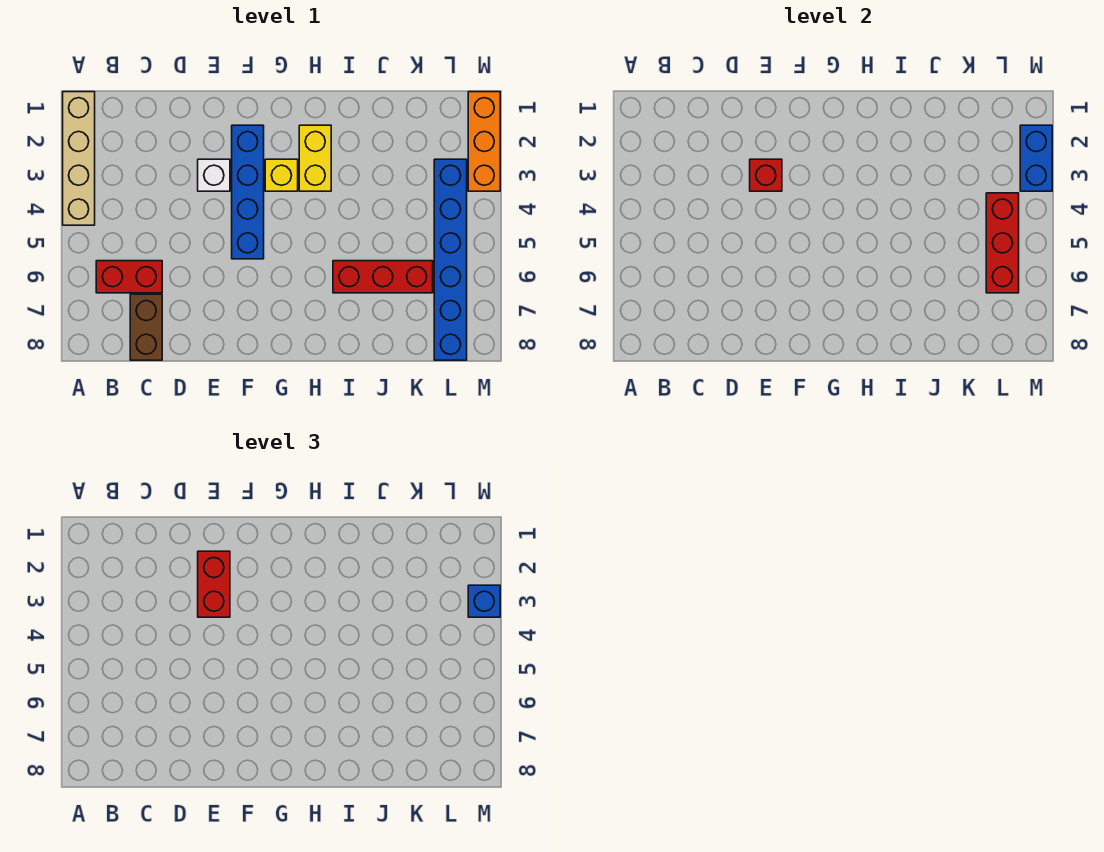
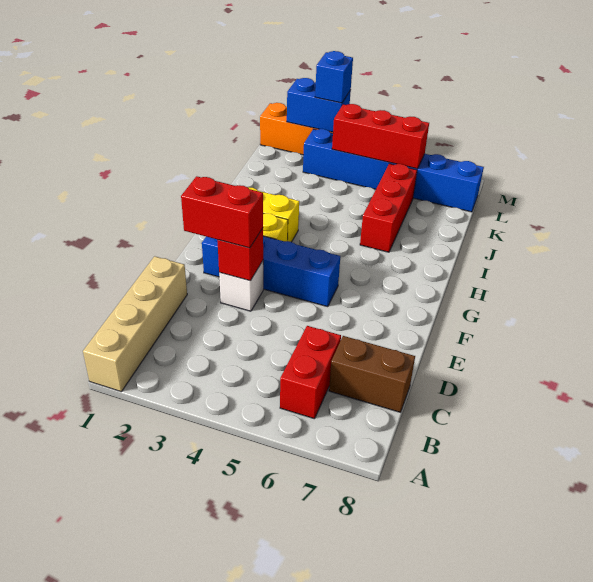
tan brick A1:A4 level 1 -> tan brick A1:D1 level 1

